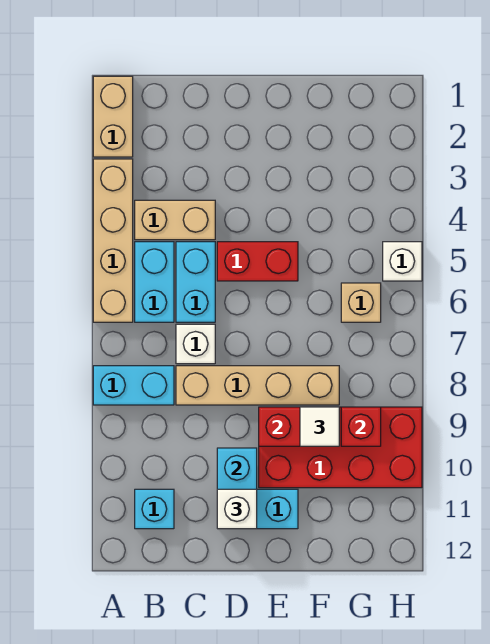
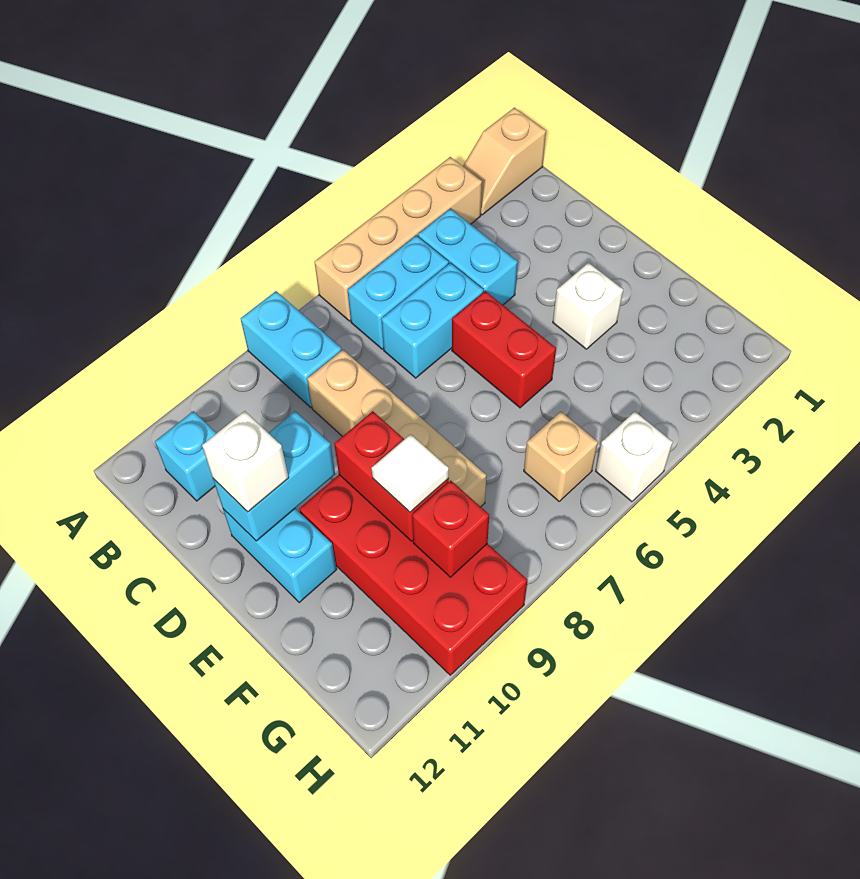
tan brick A1:A2 level 1 -> tan slope A1:A2 level 1 top 1
tan brick B4:C4 level 1 -> cyan brick B4:C4 level 1
white brick C7 level 1 -> white brick E3 level 1

